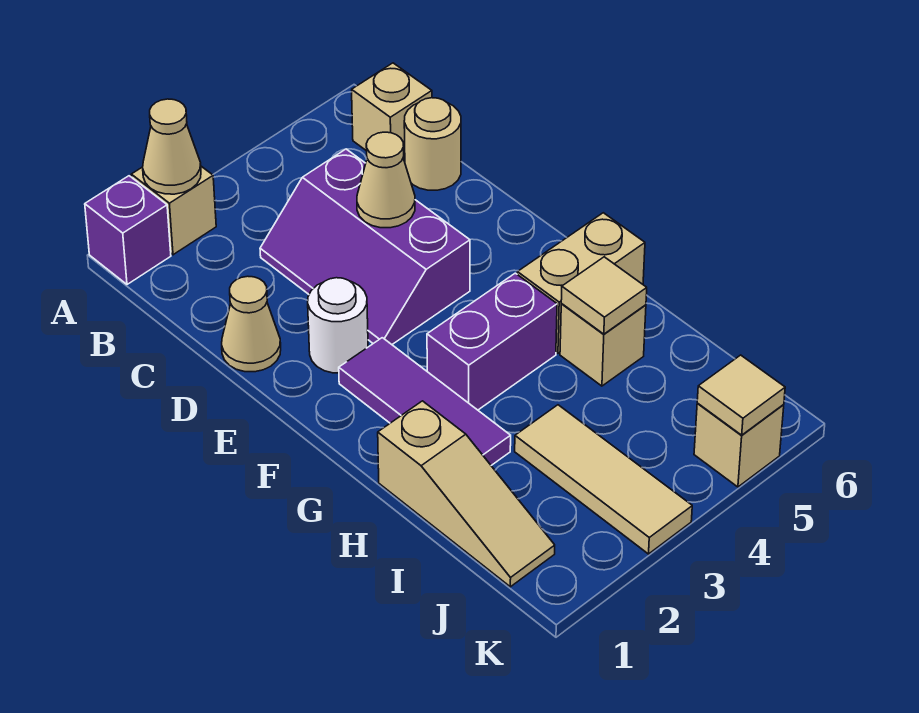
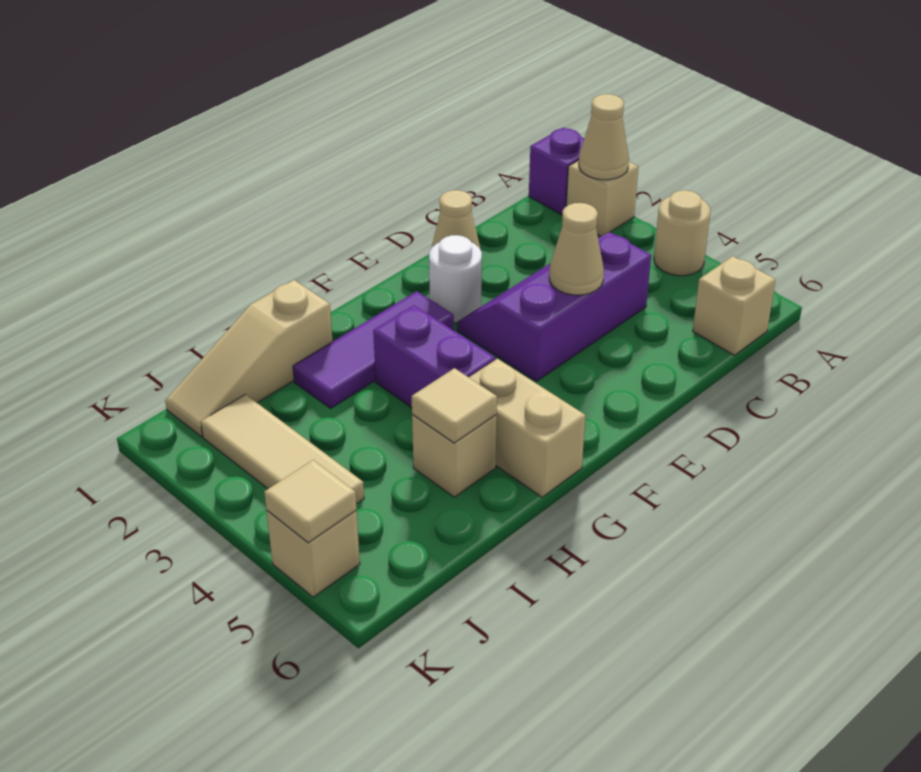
tan round brick C6 level 1 -> tan round brick A4 level 1
tan tile I3:K3 level 1 -> tan tile J2:J4 level 1

